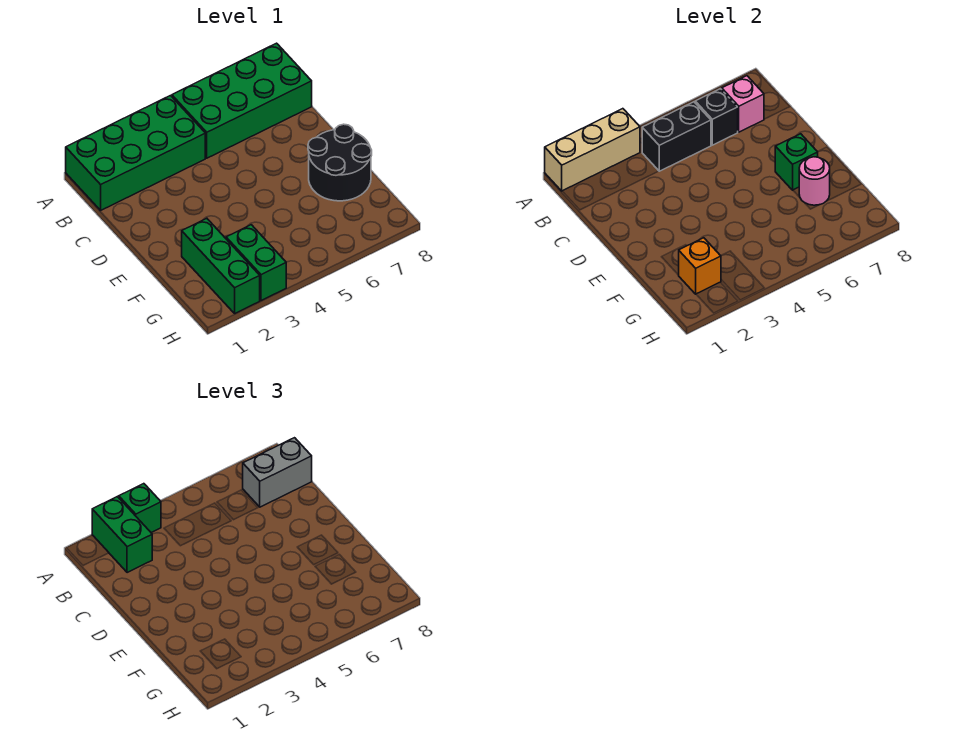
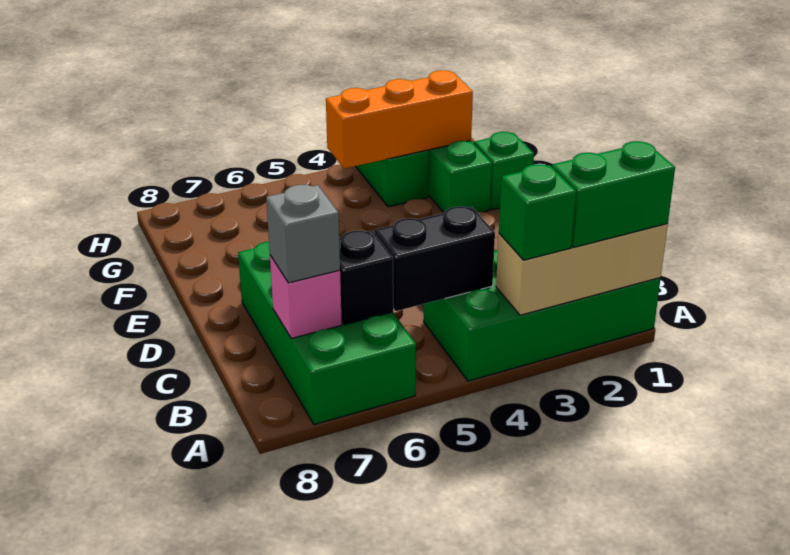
green brick A2:B2 level 3 -> green brick A1:A2 level 3
green brick A5:B8 level 1 -> green brick A6:D7 level 1
grey brick B7:B8 level 3 -> grey brick B7 level 3
black round brick E7:F8 level 1 -> none
green brick E7 level 2 -> green brick F1 level 1
pink round brick F7 level 2 -> none
orange brick G2 level 2 -> orange brick G2:G4 level 2

